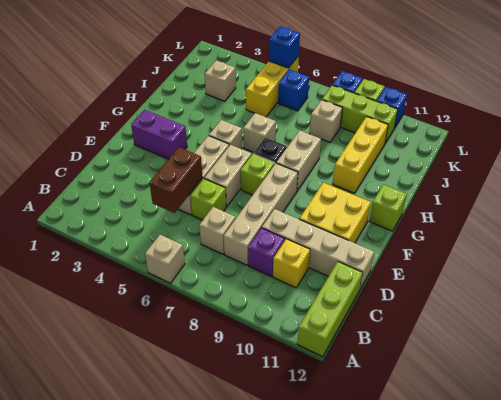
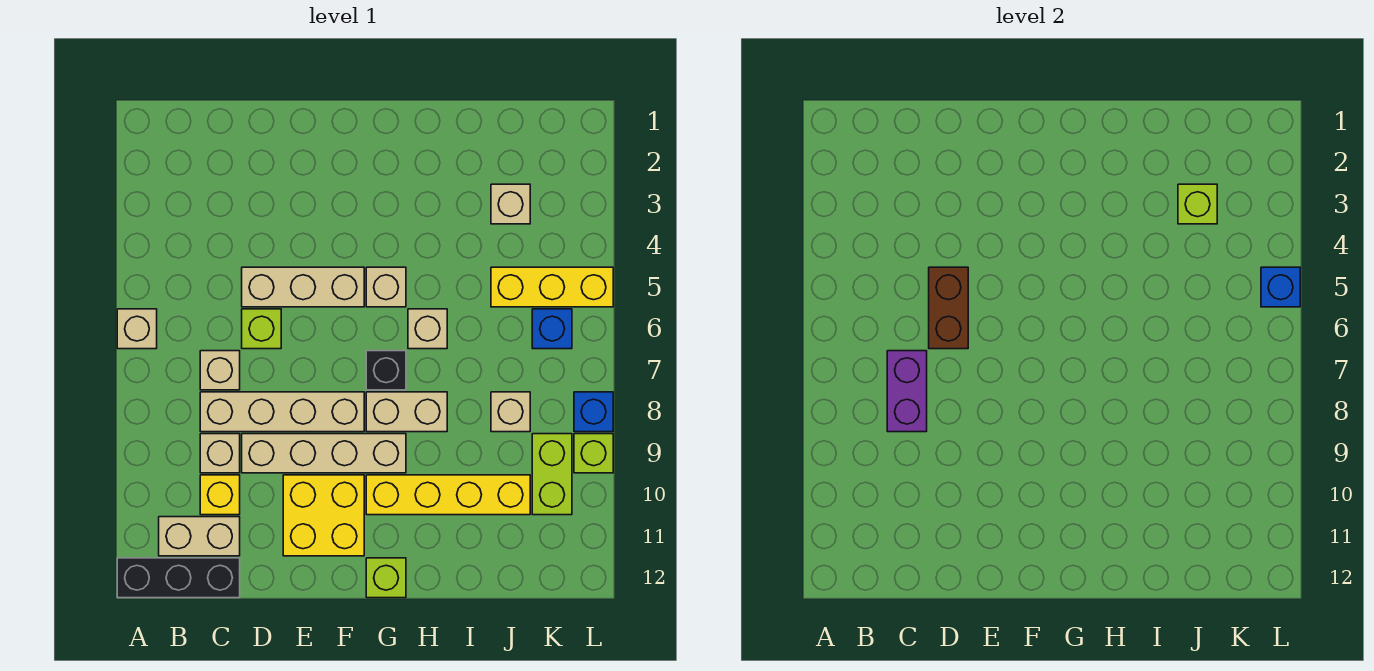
lime brick A12:C12 level 1 -> black brick A12:C12 level 1
brown brick C5:D5 level 2 -> brown brick D5:D6 level 2
purple brick C9 level 1 -> tan brick C9 level 1
tan brick D9:D12 level 1 -> tan brick D9:G9 level 1
tan brick E6:F6 level 1 -> tan brick B11:C11 level 1
purple brick F2:F3 level 1 -> purple brick C7:C8 level 2
lime brick F7 level 1 -> lime brick J3 level 2
yellow brick H10:J10 level 1 -> yellow brick G10:J10 level 1
lime brick K8:K10 level 1 -> lime brick K9:K10 level 1
blue brick L10 level 1 -> none

